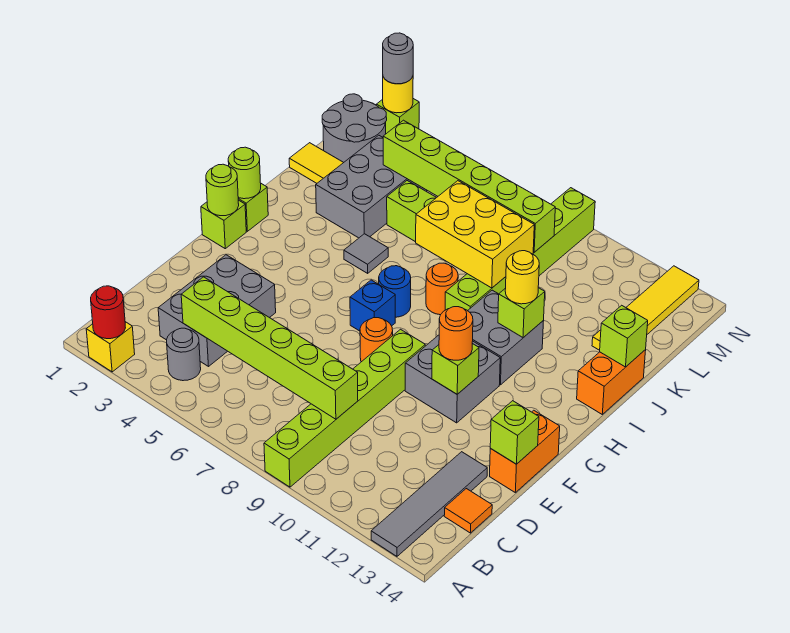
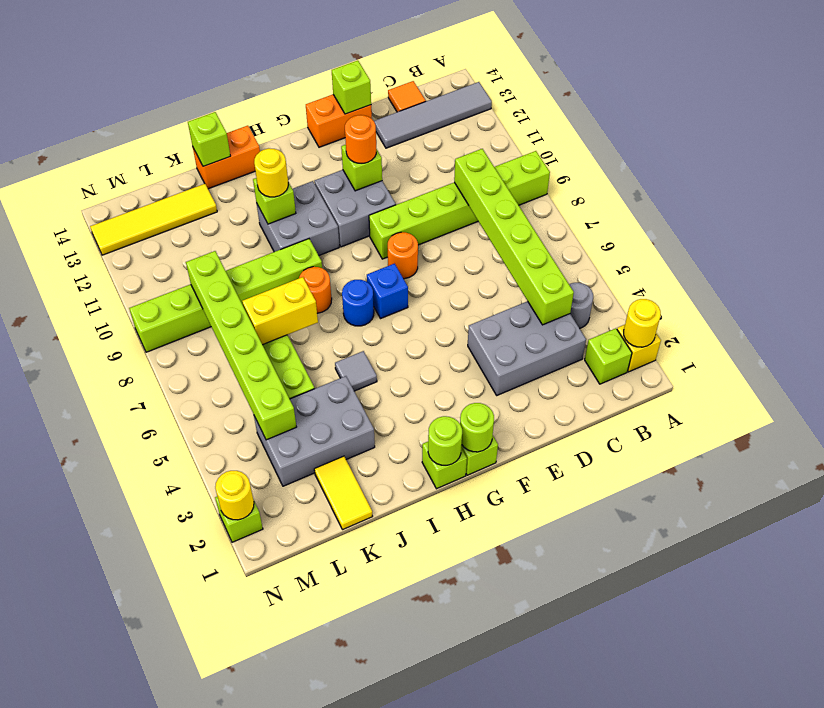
red round brick A2 level 2 -> yellow round brick A2 level 2
none -> lime brick B2 level 1
yellow brick J7:K9 level 2 -> yellow brick J7:K7 level 2
grey round brick L1:M2 level 1 -> none
grey round brick N2 level 3 -> none

